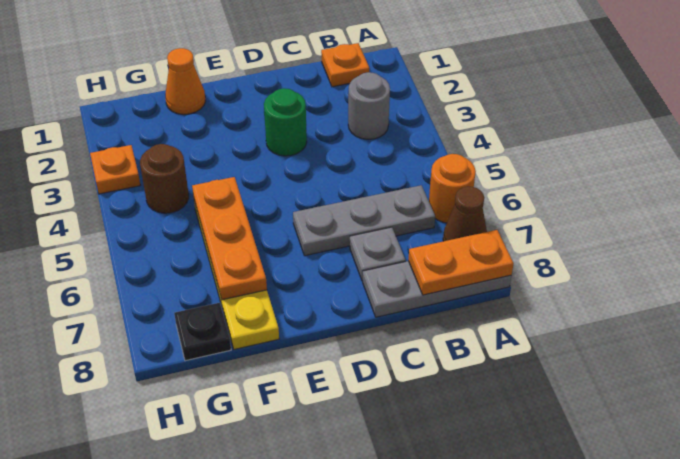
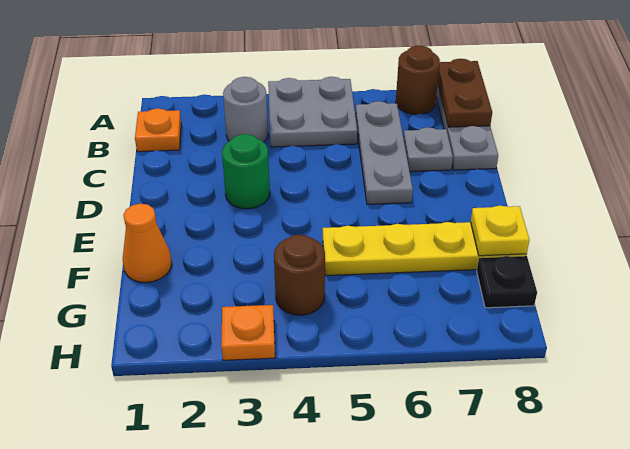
none -> grey plate A4:B5 level 1
orange round brick A6 level 1 -> none
brown cone A7 level 1 -> brown round brick A7 level 1
orange plate A8:B8 level 2 -> brown plate A8:B8 level 2
orange plate F5:F7 level 2 -> none
none -> yellow plate F8 level 2

